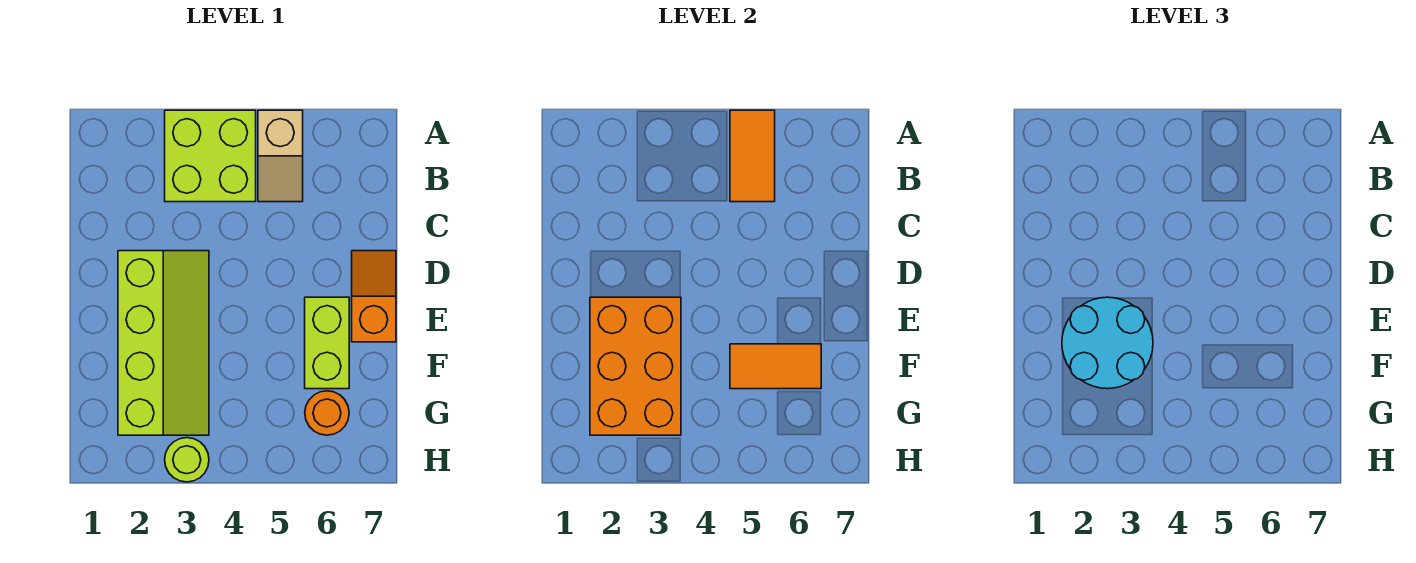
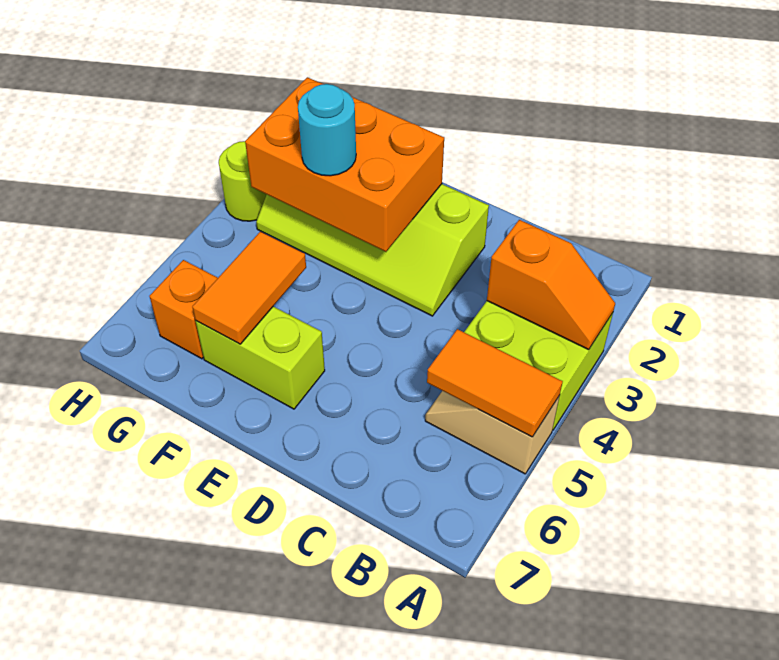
orange slope D7:E7 level 1 top E -> orange slope A3:B3 level 2 top B
cyan round brick E2:F3 level 3 -> cyan round brick F3 level 3
orange round brick G6 level 1 -> orange brick G6 level 1

